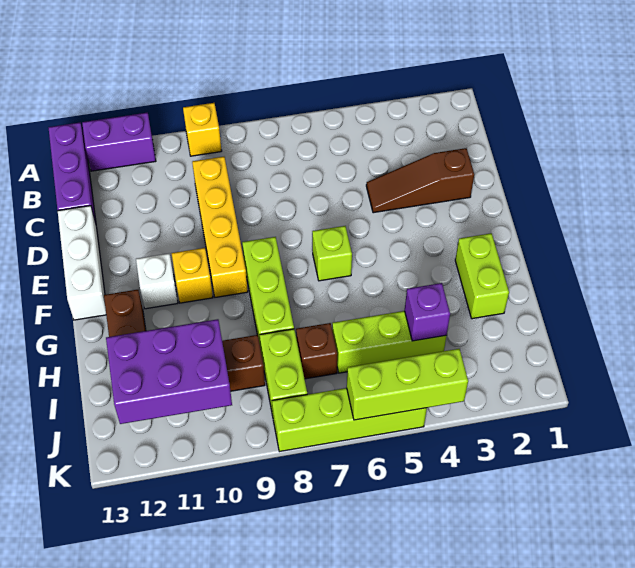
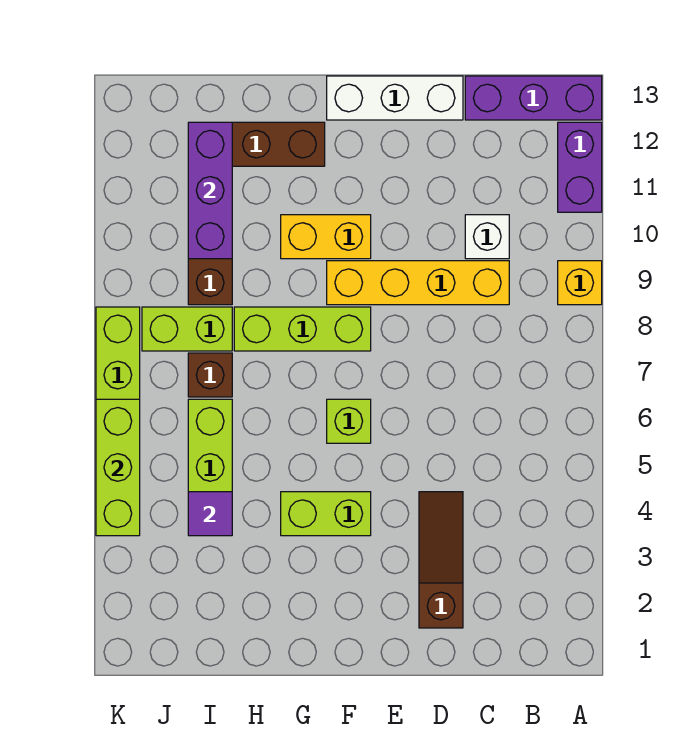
yellow brick F10 level 1 -> yellow brick F10:G10 level 1
white brick F11 level 1 -> white brick C10 level 1
lime brick G2:H2 level 1 -> lime brick F4:G4 level 1
purple brick I4 level 2 -> purple tile I4 level 2
purple brick I10:J12 level 2 -> purple brick I10:I12 level 2

